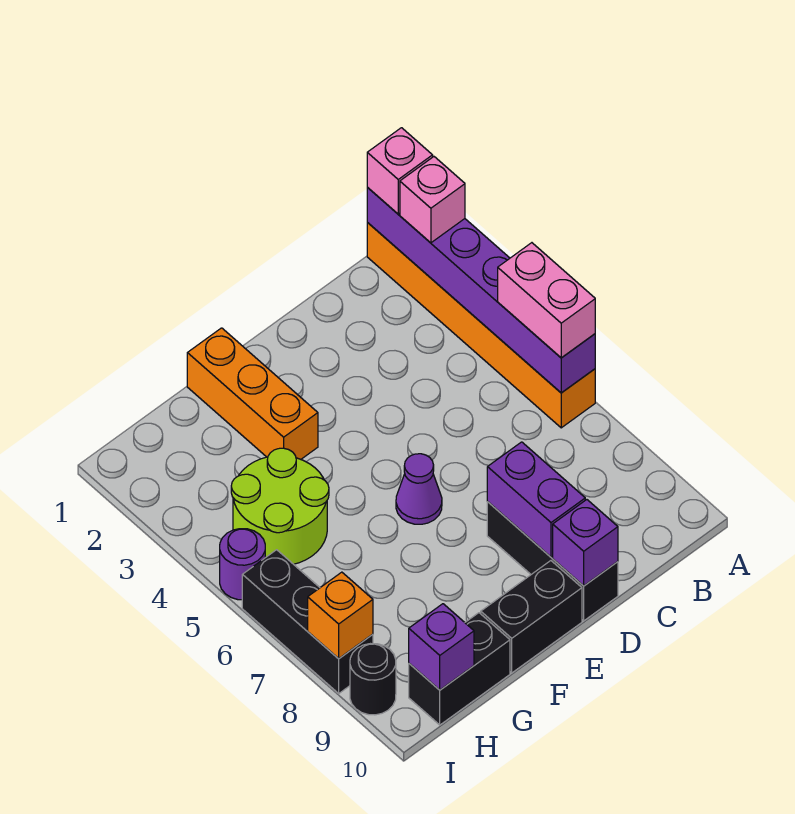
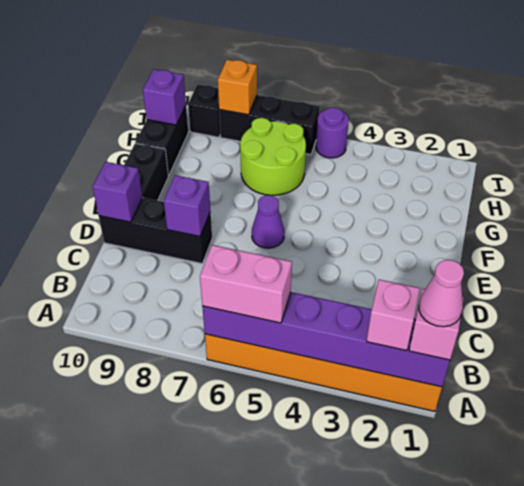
none -> pink cone A1 level 4
purple brick D8:D9 level 2 -> purple brick D8 level 2
orange brick F1:F3 level 1 -> none
lime round brick G4:H5 level 1 -> lime round brick G6:H7 level 1
black round brick I9 level 1 -> black brick I9 level 1

